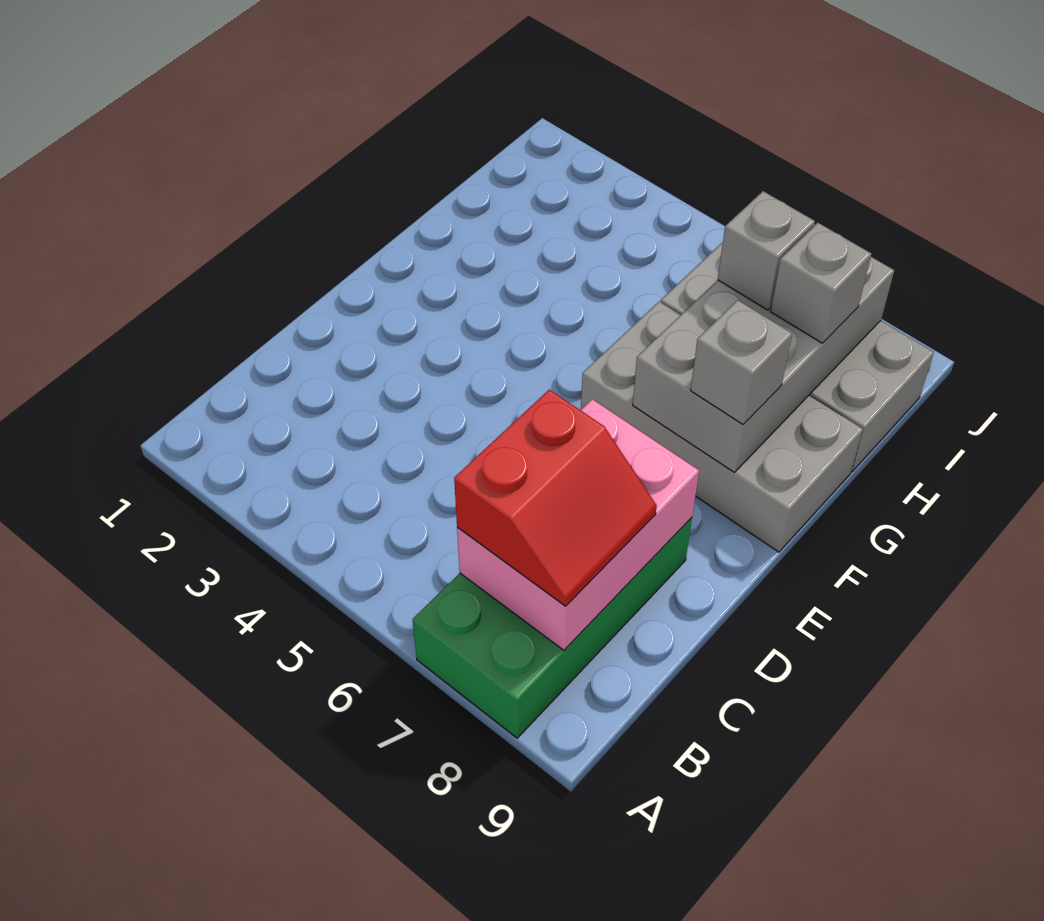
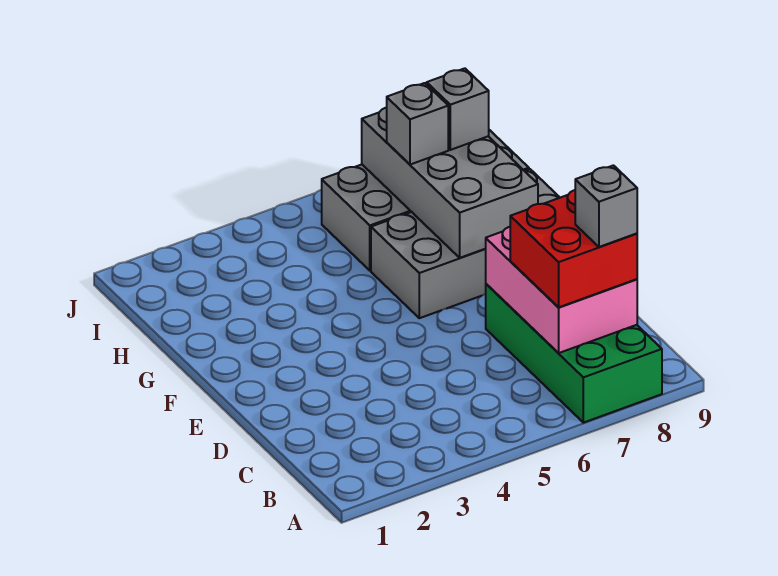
red slope B7:C8 level 3 top 7 -> red brick B7:C8 level 3
grey brick F8 level 3 -> grey brick B8 level 4

